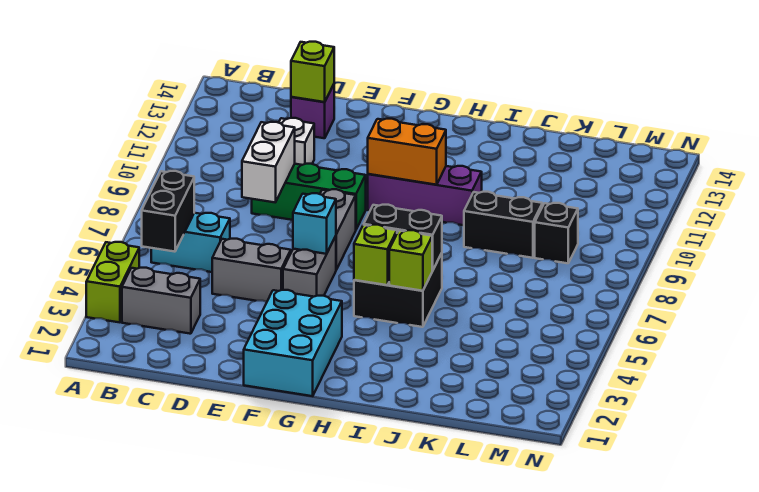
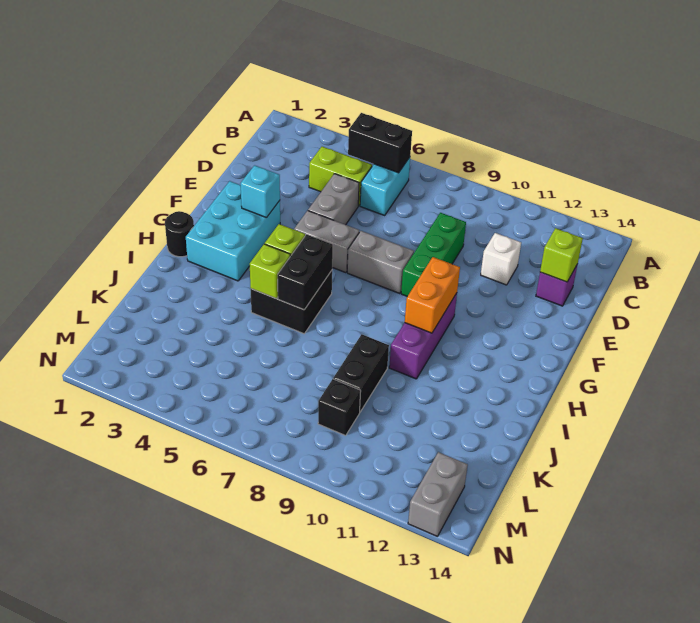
lime brick A3:A4 level 1 -> lime brick C4:C5 level 1
grey brick B3:C3 level 1 -> grey brick M13:N13 level 1
white brick D8:D9 level 2 -> none
cyan brick F1:G3 level 1 -> cyan brick F2:H3 level 1
cyan brick F6 level 2 -> cyan brick F3 level 2
none -> black round brick H1 level 1

